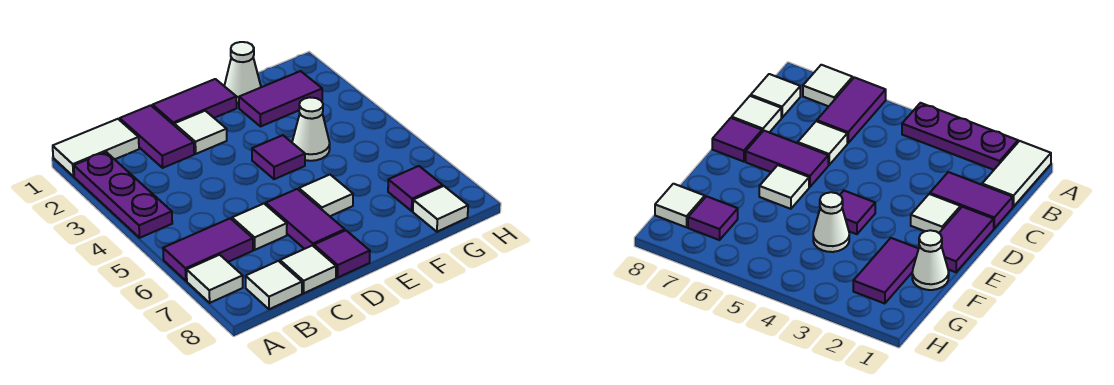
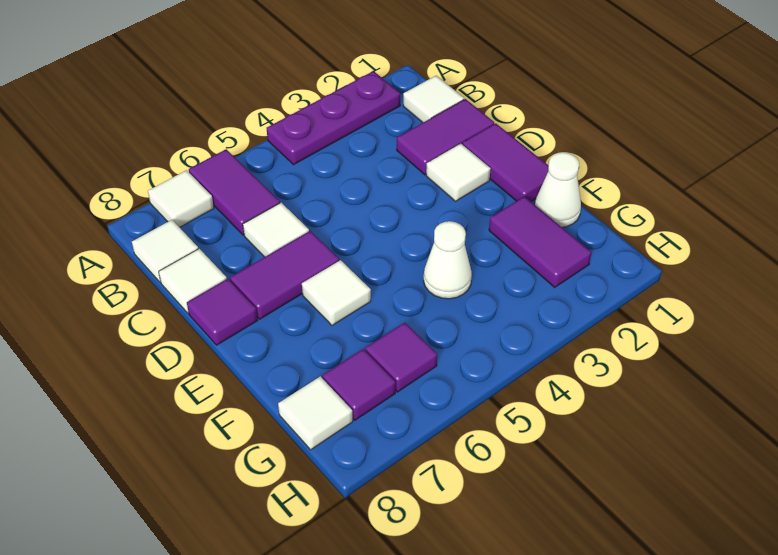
white tile A1:B1 level 1 -> white tile B1 level 1
purple tile E4 level 1 -> purple tile G6 level 1

